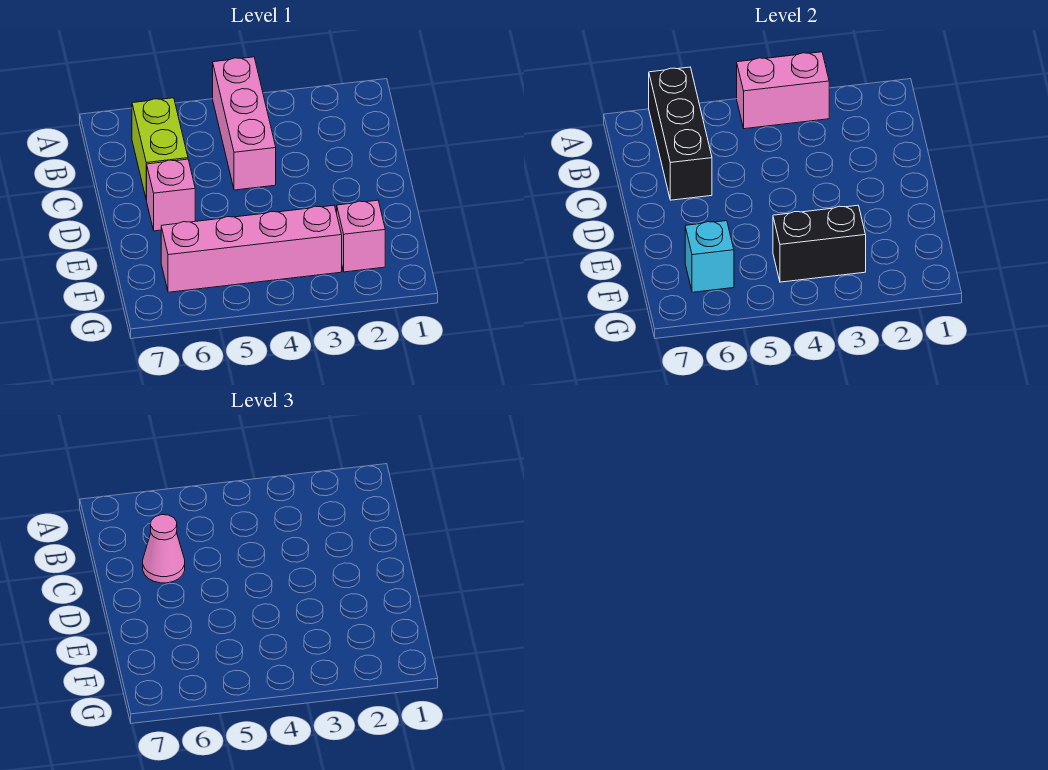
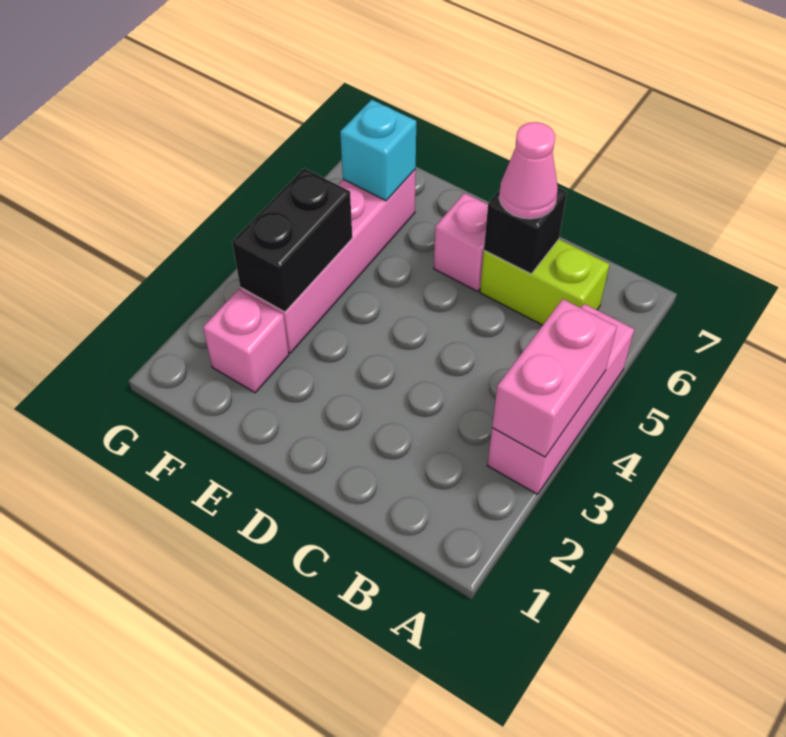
pink brick A4:C4 level 1 -> pink brick A3:A5 level 1
black brick A6:C6 level 2 -> black brick C6 level 2

